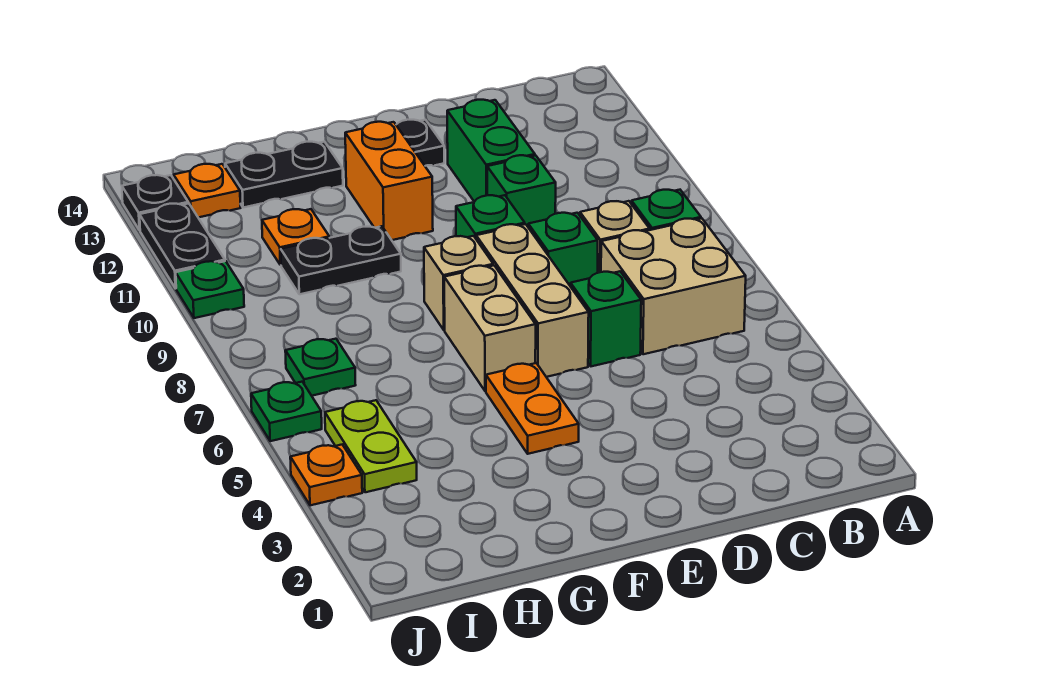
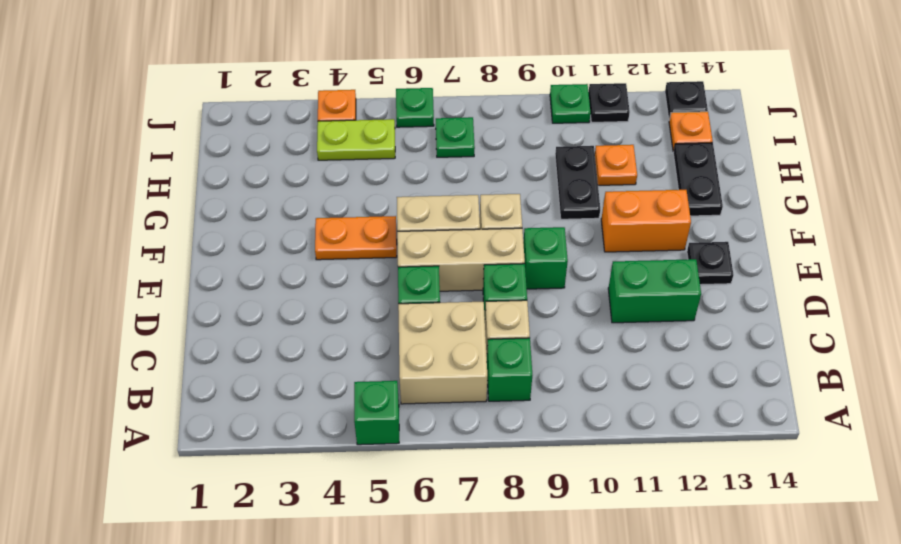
green brick D10 level 1 -> green brick A5 level 1
black plate J11:J12 level 1 -> black plate J11 level 1

